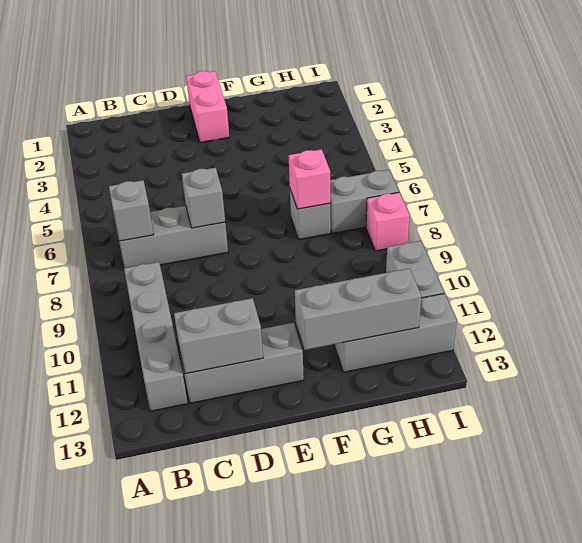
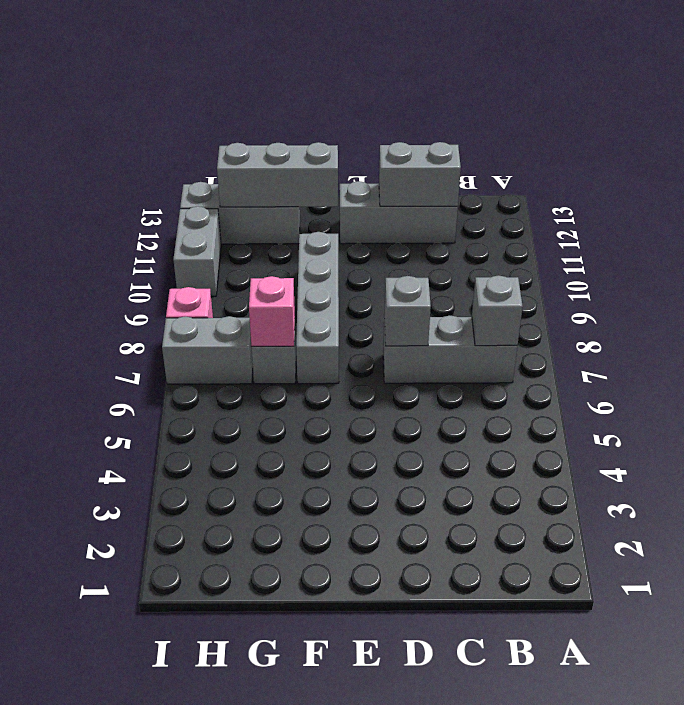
grey brick B9:B12 level 1 -> grey brick F7:F10 level 1
pink brick E1:E2 level 1 -> none

